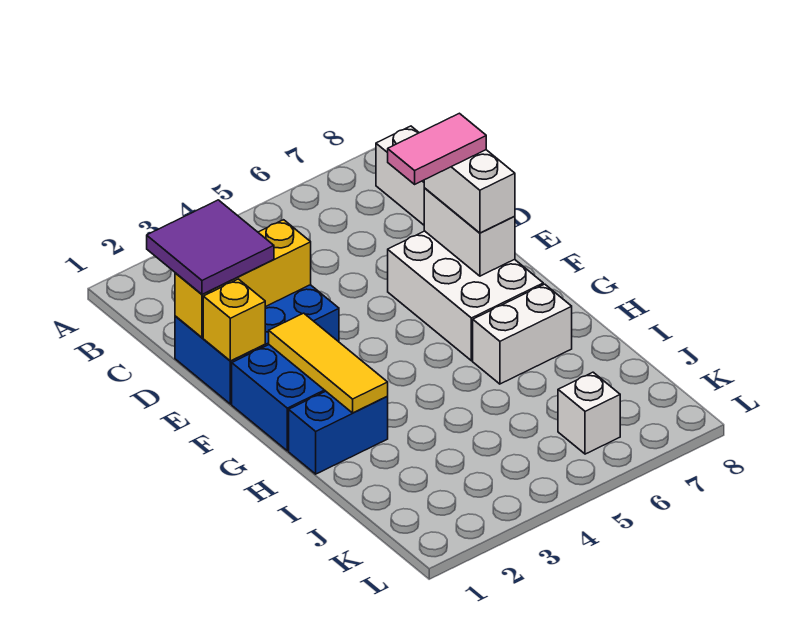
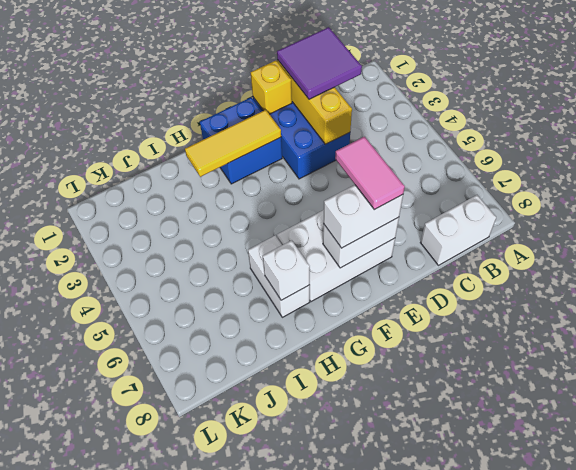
blue brick H1:H2 level 1 -> none
white brick K6 level 1 -> white brick H7 level 2

